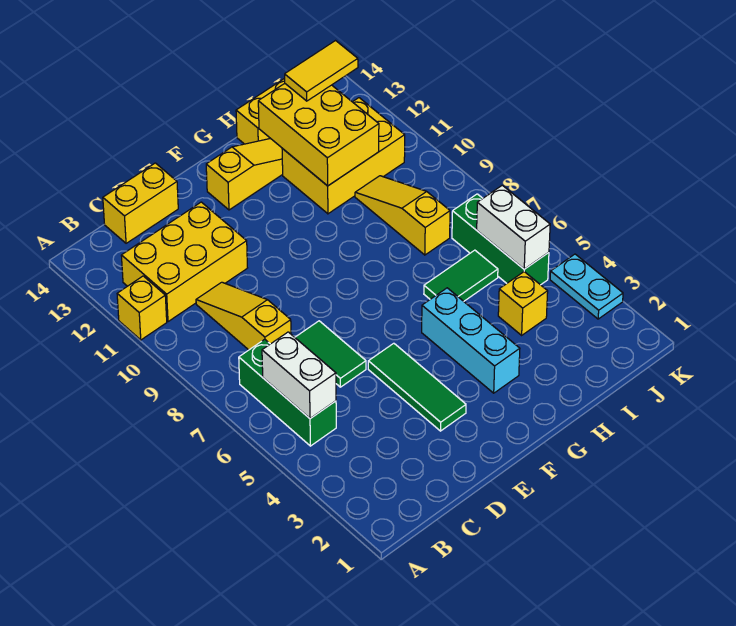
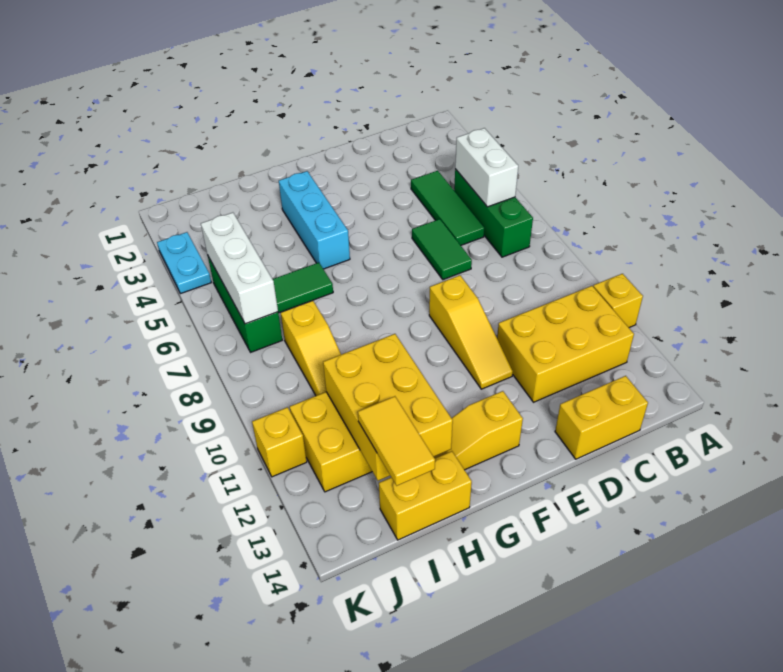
yellow slope C8:C10 level 1 top 8 -> yellow slope E9:E11 level 1 top 9
green tile E3:E5 level 1 -> green tile C4:C6 level 1
yellow brick I4 level 1 -> yellow brick K11 level 1
yellow tile I13:J13 level 3 -> yellow tile I13:I14 level 3
white brick J5:J6 level 2 -> white brick J5:J7 level 2

